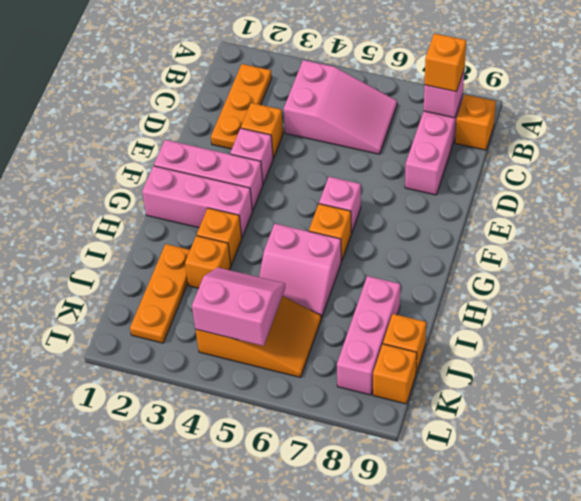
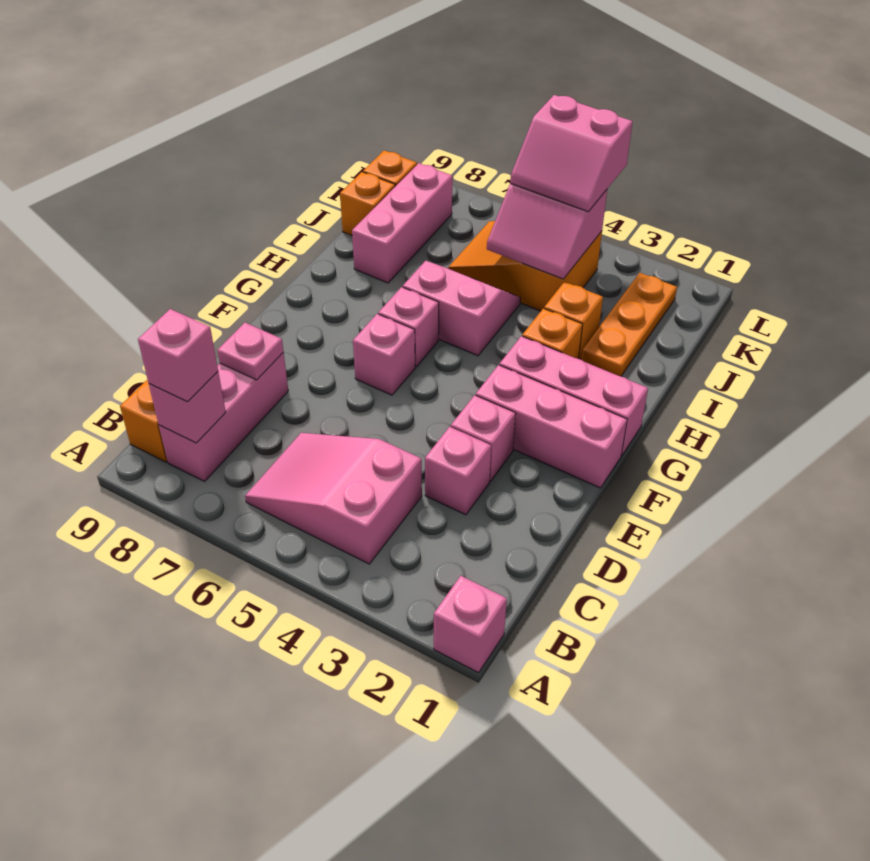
none -> pink brick A1 level 1
orange plate B2:D2 level 1 -> none
orange brick B8 level 3 -> pink brick B8 level 3
orange brick D3 level 1 -> pink brick D3 level 1
none -> pink plate D8 level 2
orange brick G6 level 1 -> pink brick G6 level 1
none -> pink slope K4:L5 level 3 top L

